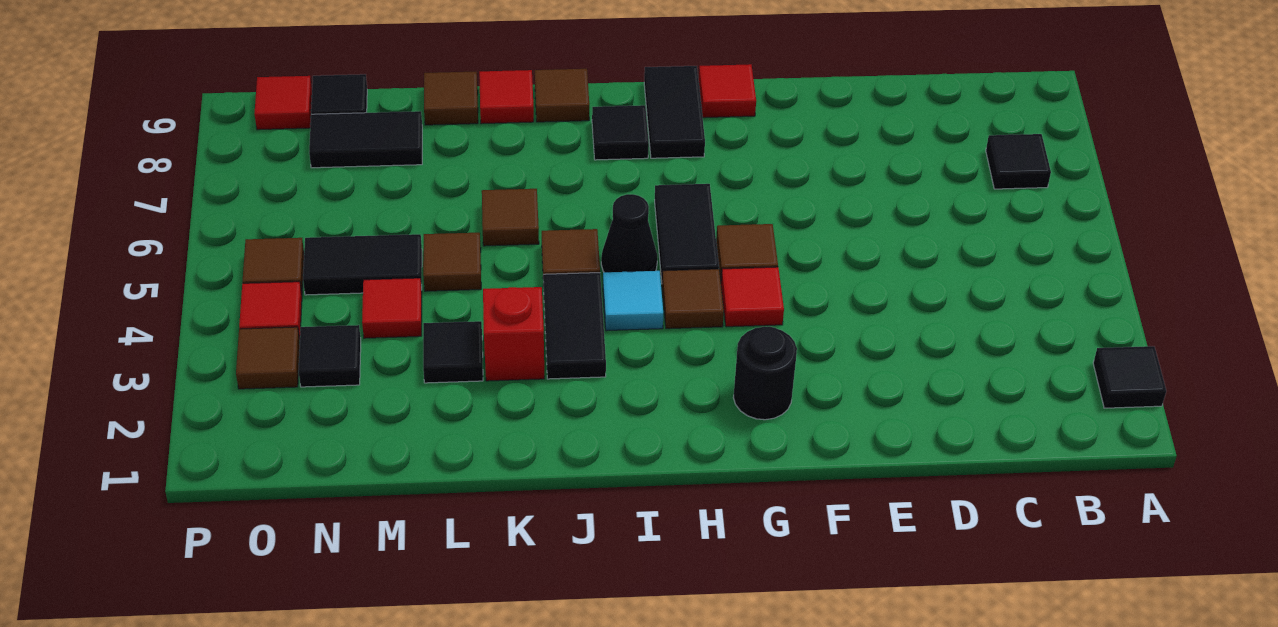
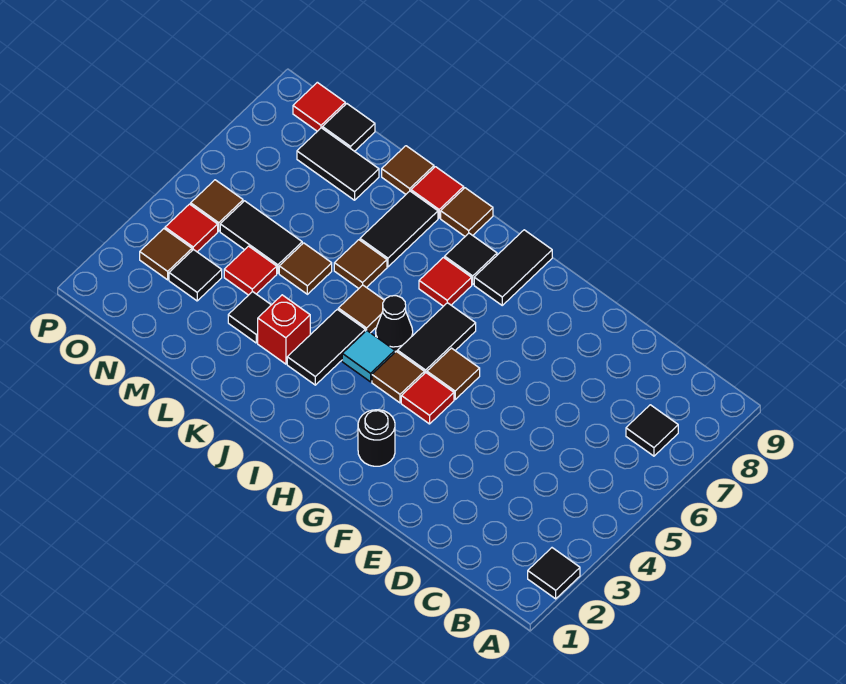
red tile G9 level 1 -> red tile I7 level 1
none -> black tile K7:K8 level 1

